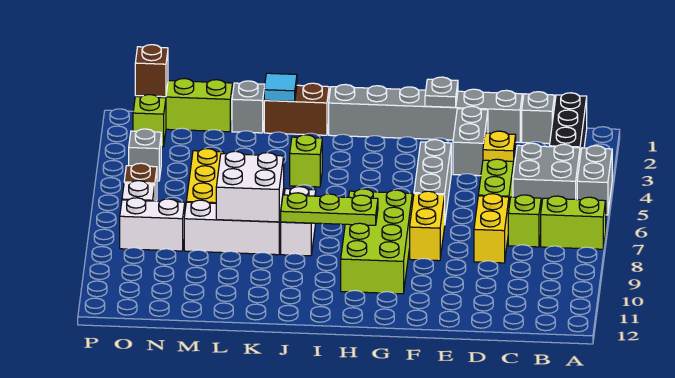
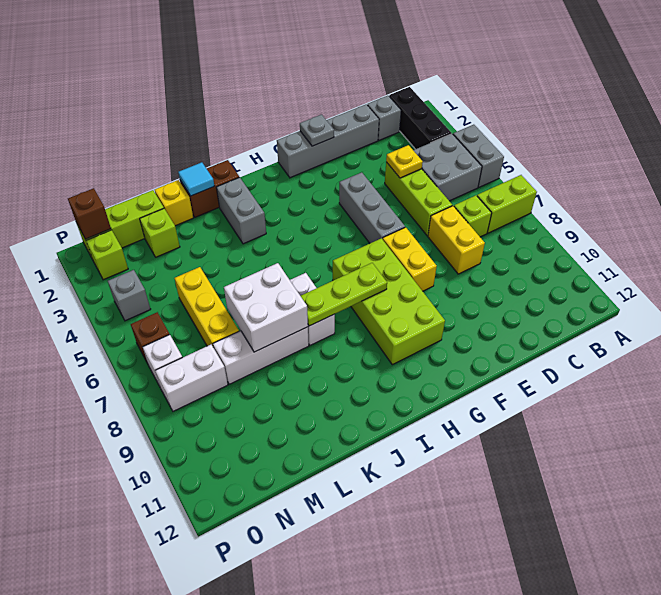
grey brick D1:I1 level 1 -> grey brick D1:G1 level 1
grey brick E2:E3 level 1 -> grey brick J2:J3 level 1
lime brick J4 level 1 -> lime brick M2 level 1
grey brick L1 level 1 -> yellow brick L1 level 1

